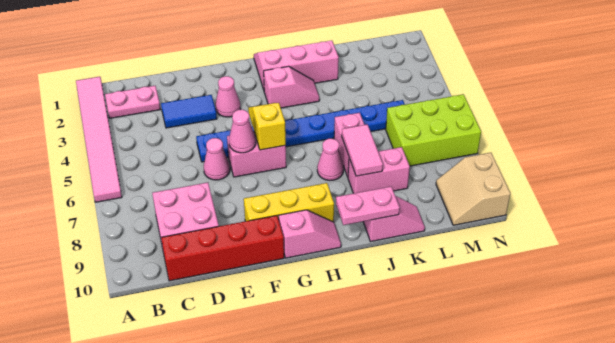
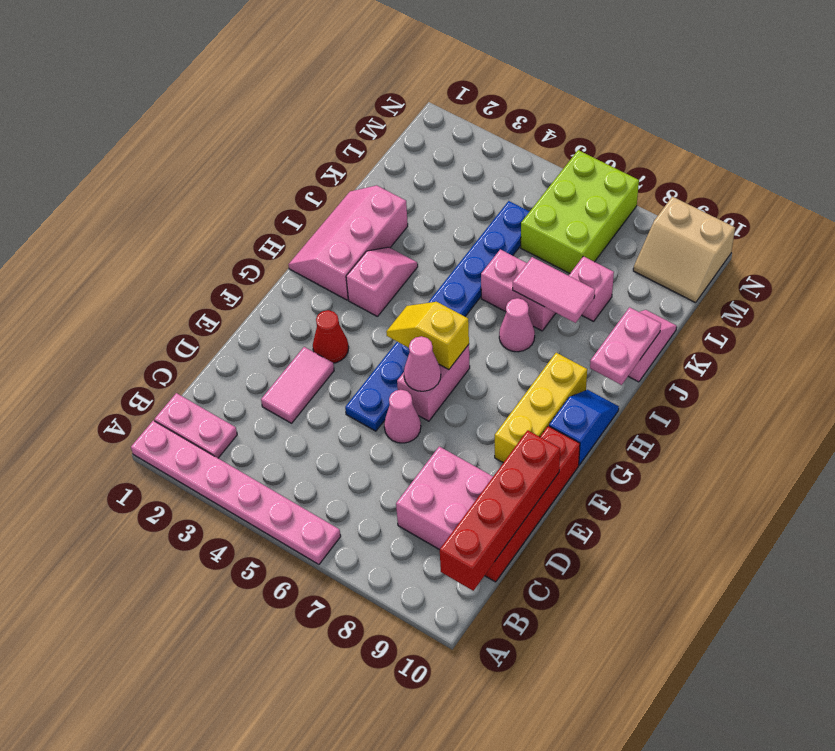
pink tile A1:A6 level 1 -> pink plate A1:A6 level 1
pink plate B2:C2 level 1 -> pink plate B1:B2 level 1
none -> red brick B10:E10 level 2
blue tile D3:E3 level 1 -> pink tile D3:E3 level 1
pink cone F3 level 1 -> red cone F3 level 1
pink slope G10:H10 level 1 top G -> blue slope G10:H10 level 1 top G
pink brick J8:K8 level 1 -> pink brick K8 level 1

